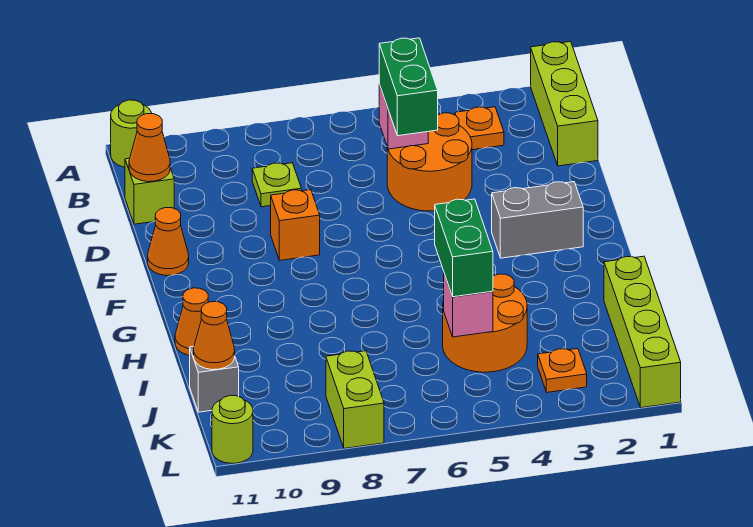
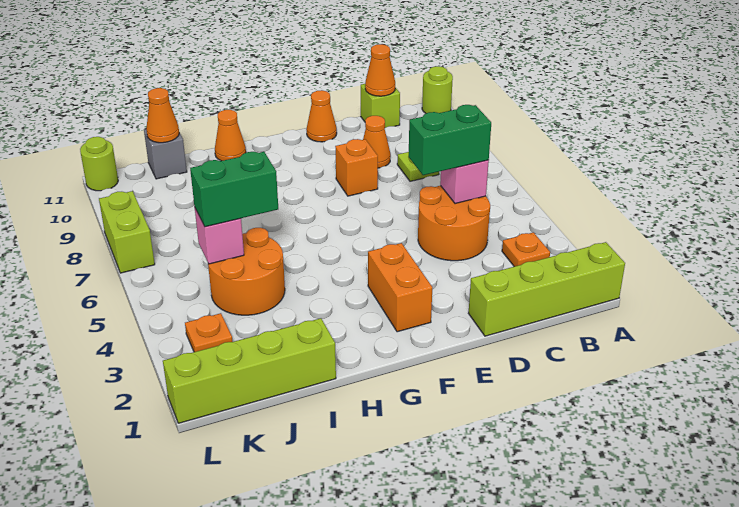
lime brick A1:C1 level 1 -> lime brick A1:D1 level 1
none -> orange cone D9 level 1
grey brick F2:F3 level 1 -> orange brick F2:F3 level 1
lime brick K8:L8 level 1 -> lime brick L7:L8 level 1

